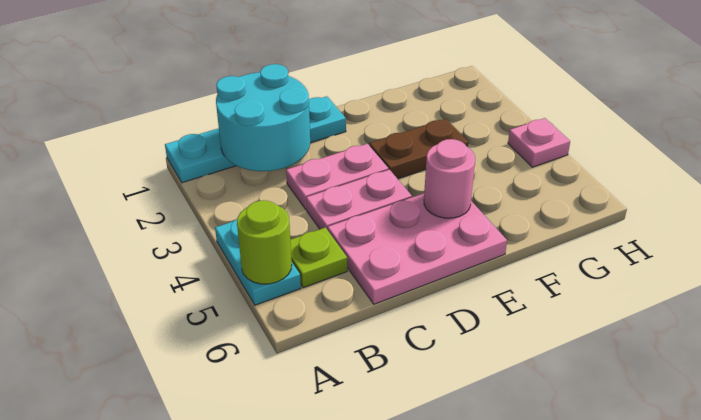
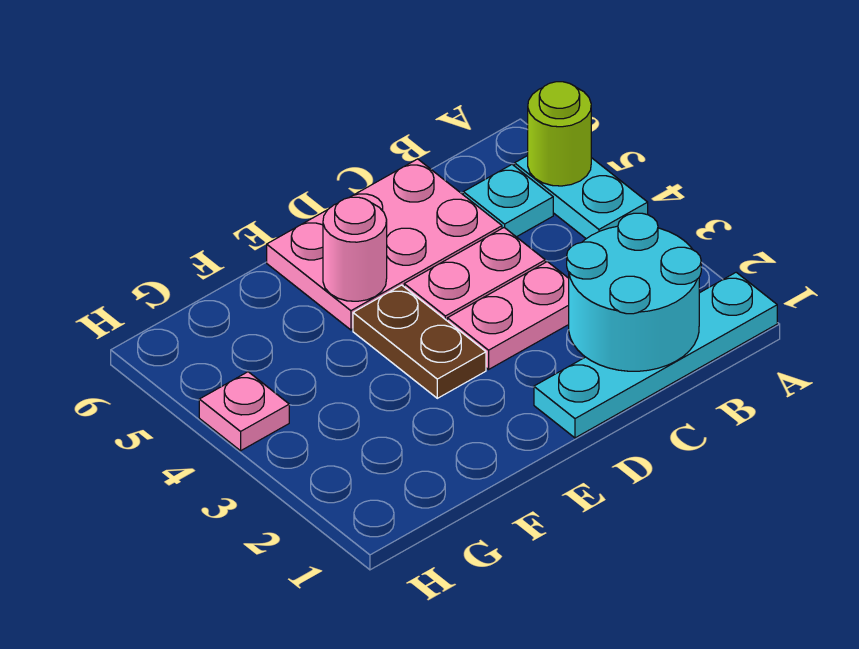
lime plate B5 level 1 -> cyan plate B5 level 1
brown plate E3:F3 level 1 -> brown plate E3:E4 level 1

